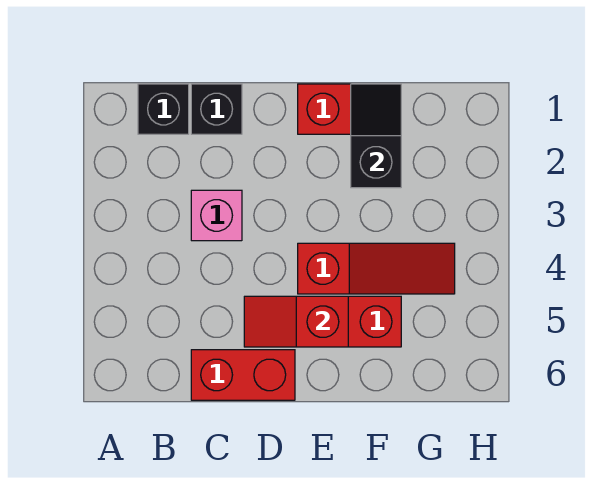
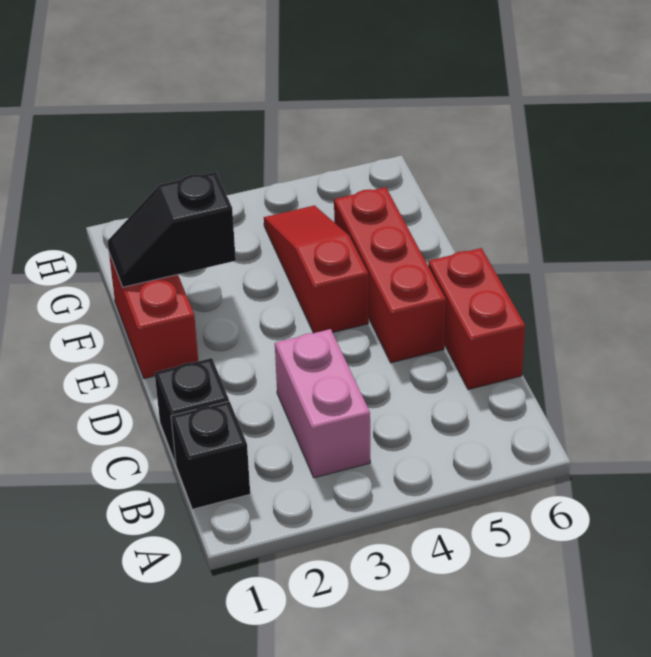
pink brick C3 level 1 -> pink brick B3:C3 level 1
red slope D5:E5 level 2 top E -> none

